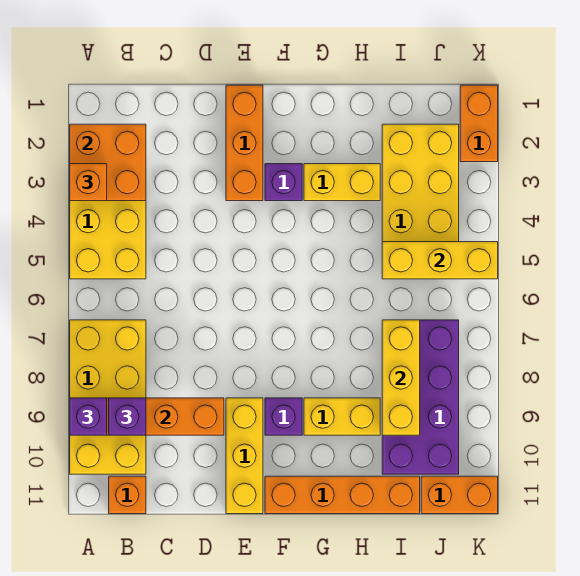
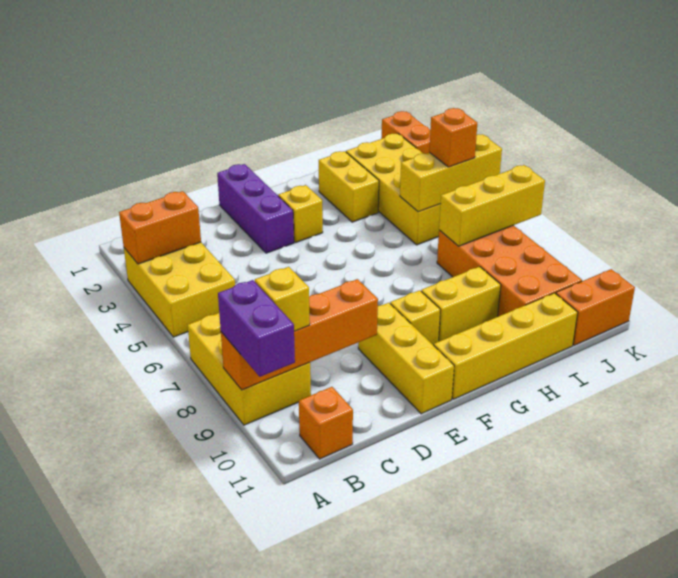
orange brick A2:B3 level 2 -> orange brick A3:B3 level 2
orange brick A3 level 3 -> orange brick J5 level 3
yellow brick A7:B10 level 1 -> yellow brick A7:B9 level 1
purple brick A9 level 3 -> purple brick A9:A10 level 3
purple brick B9 level 3 -> yellow brick B9 level 3
orange brick E1:E3 level 1 -> purple brick E1:E3 level 1
purple brick F3 level 1 -> yellow brick F3 level 1
purple brick F9 level 1 -> yellow brick F9 level 1
orange brick F11:I11 level 1 -> yellow brick F11:I11 level 1
yellow brick G3:H3 level 1 -> yellow brick H2:H3 level 1
purple brick I7:J10 level 1 -> orange brick I7:J10 level 1
yellow brick I7:I9 level 2 -> yellow brick I7:K7 level 2

